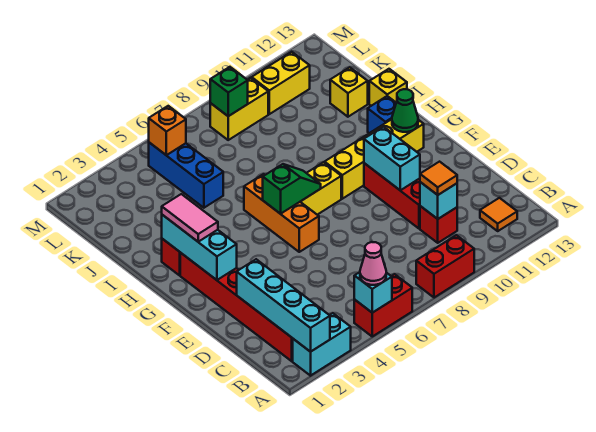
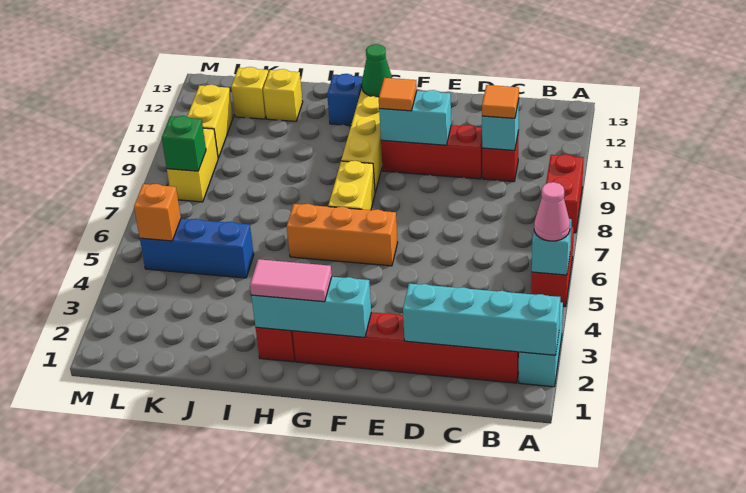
orange tile B12 level 1 -> orange tile F10 level 3
green slope G6:G7 level 2 top 6 -> none
yellow brick I13 level 1 -> yellow brick K12 level 1

